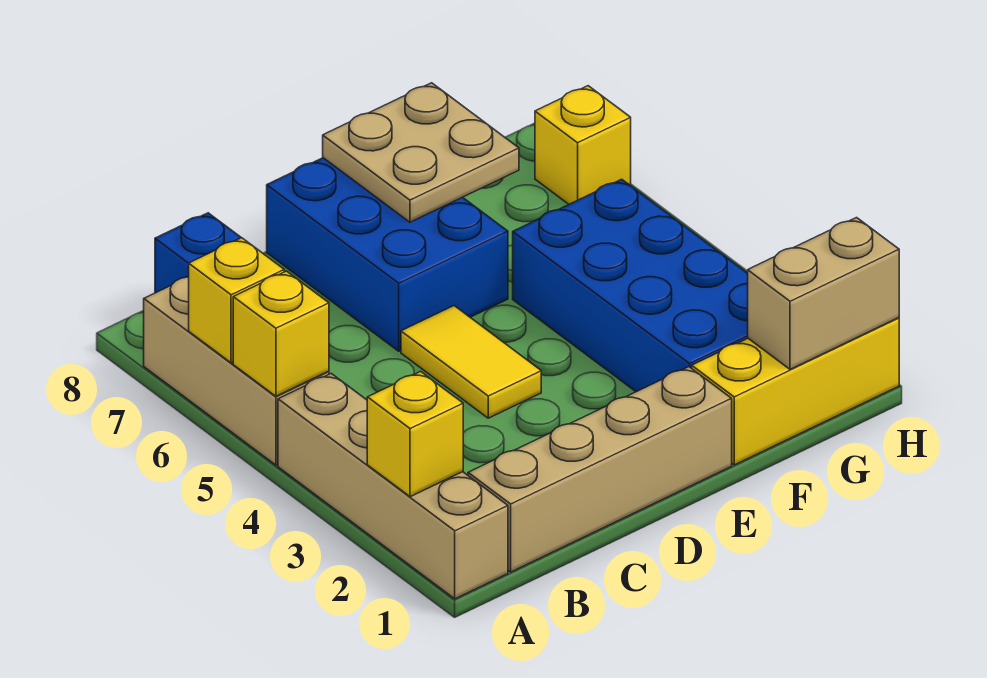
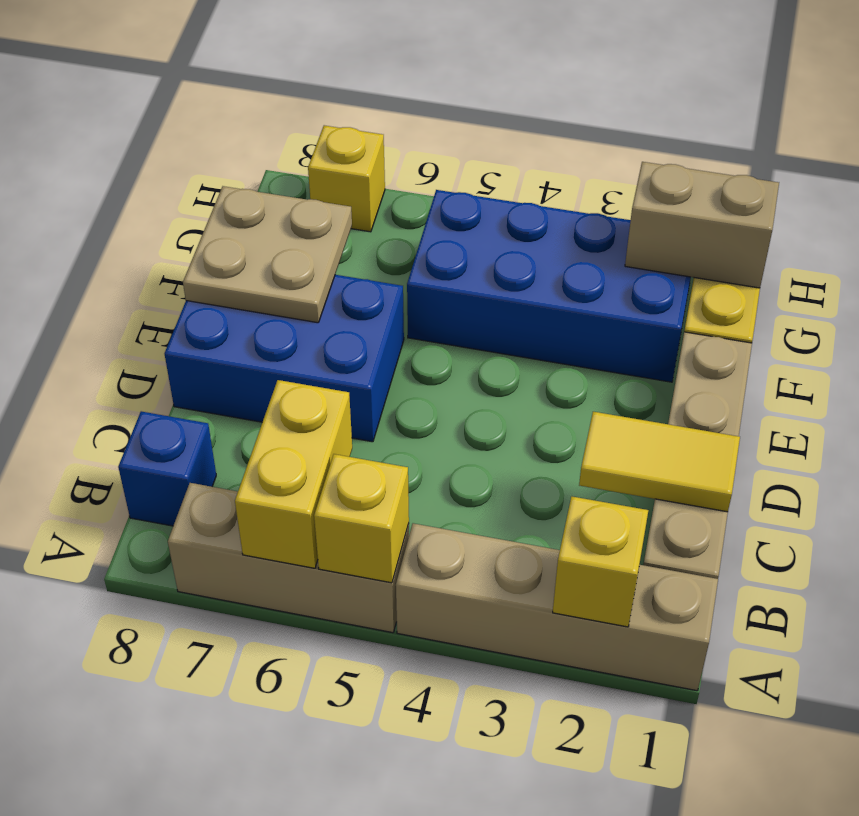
yellow brick A6 level 2 -> yellow brick A6:B6 level 2
yellow tile D4:D5 level 1 -> yellow tile C1:C2 level 2
tan brick G1:H1 level 2 -> tan brick G1:G2 level 2

